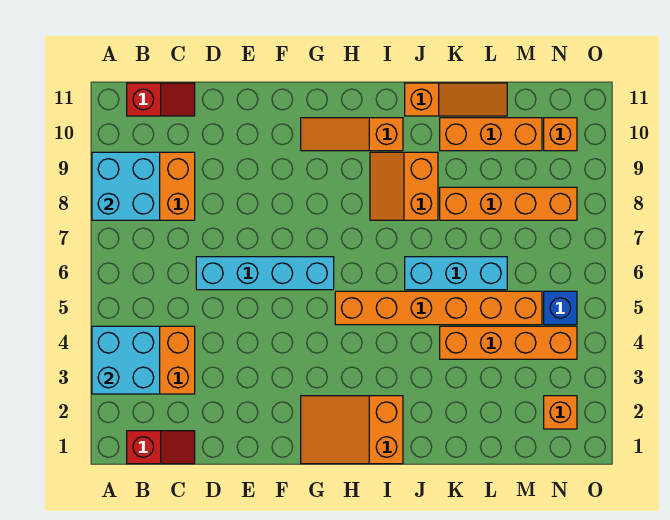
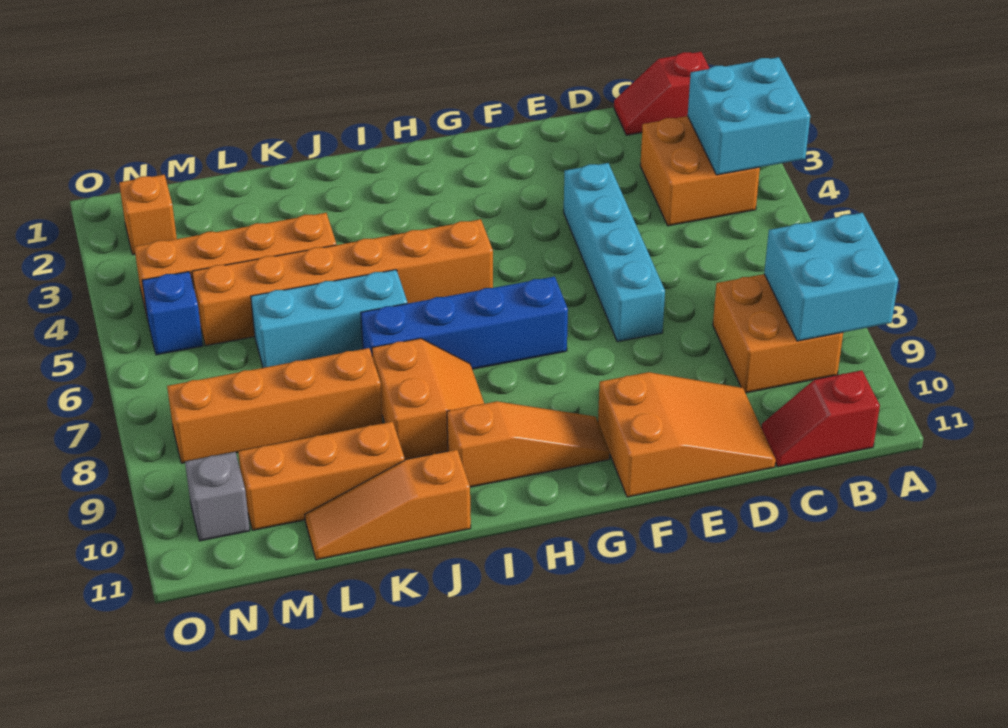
cyan brick D6:G6 level 1 -> cyan brick E4:E7 level 1
orange slope G1:I2 level 1 top I -> orange slope D10:F11 level 1 top F
none -> blue brick G7:J7 level 1
orange brick N10 level 1 -> grey brick N10 level 1

